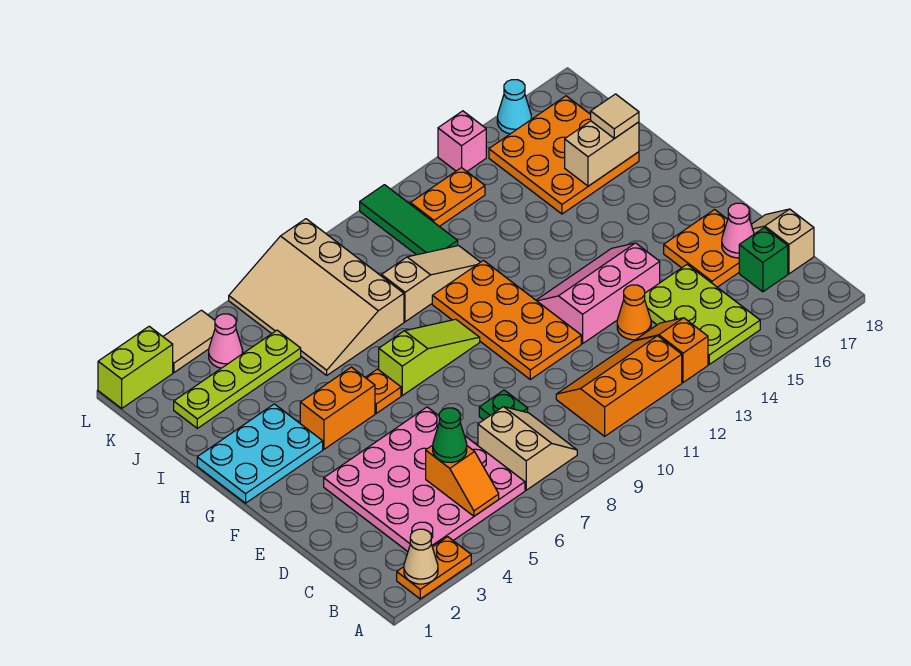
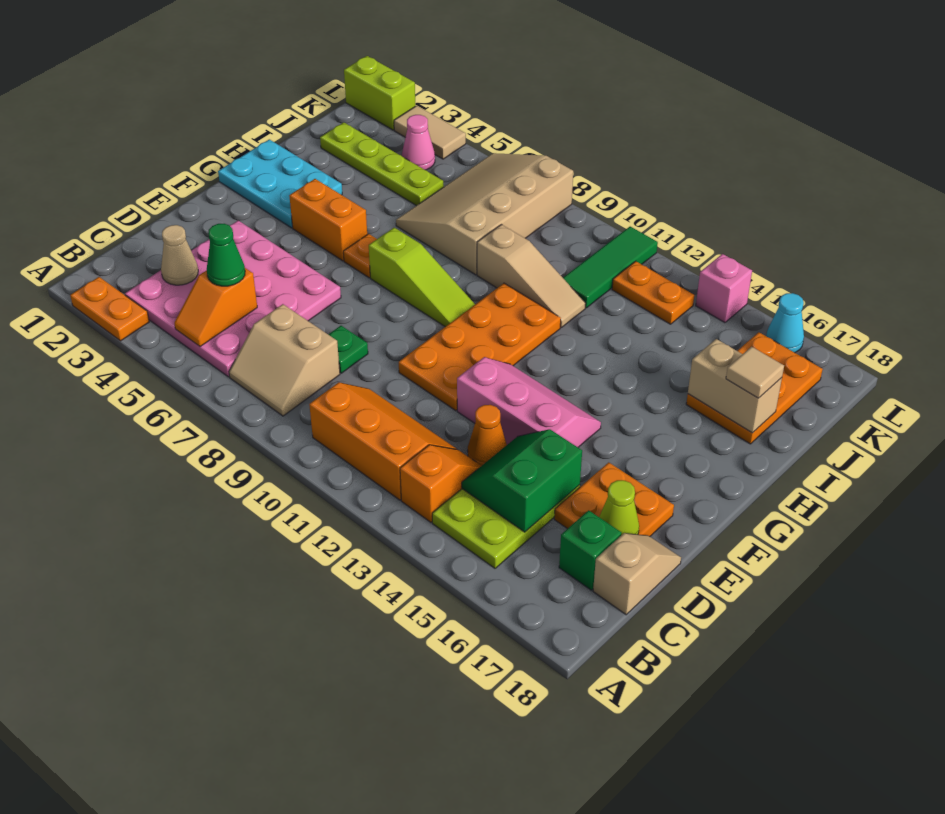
tan cone A2 level 2 -> tan cone C3 level 2
tan slope B7:C8 level 1 top 7 -> tan slope B7:C8 level 1 top C
none -> green slope C14:D15 level 2 top 15
pink cone D17 level 2 -> lime cone D17 level 2
orange plate I15:K17 level 1 -> orange plate I16:K17 level 1

